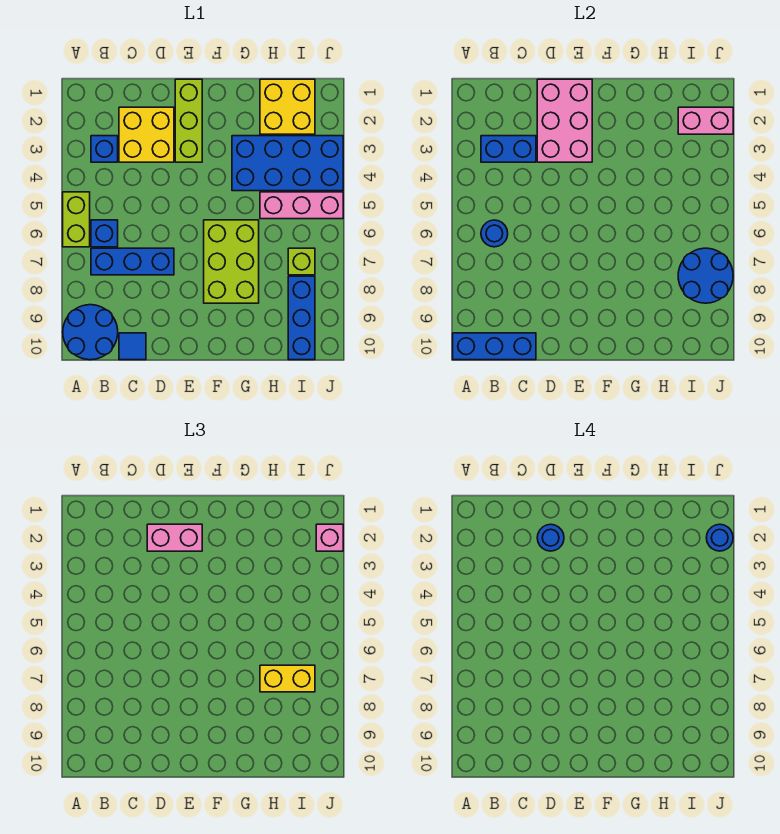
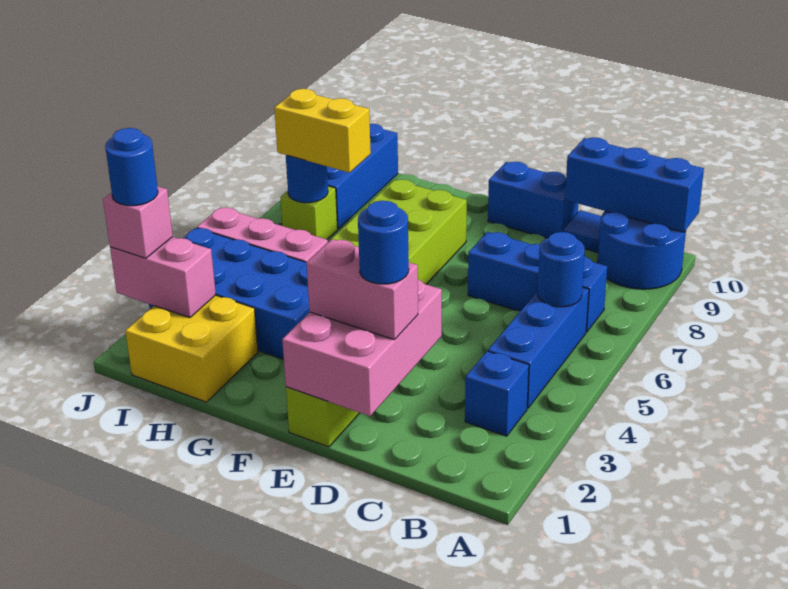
lime brick A5:A6 level 1 -> none
blue brick B3:C3 level 2 -> blue brick D10:E10 level 1
blue brick B6 level 1 -> blue brick B4:B6 level 1
yellow brick C2:D3 level 1 -> none
blue round brick I7:J8 level 2 -> blue round brick I7 level 2

